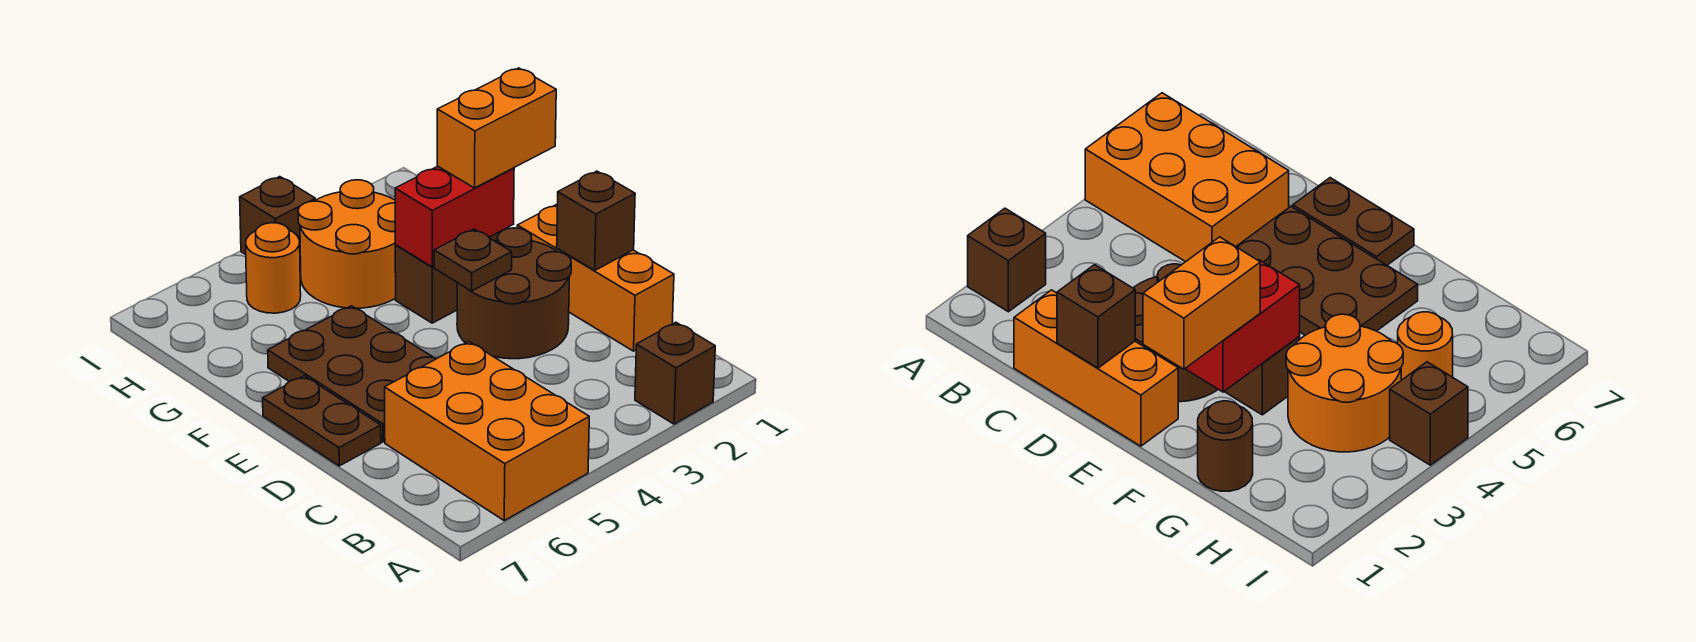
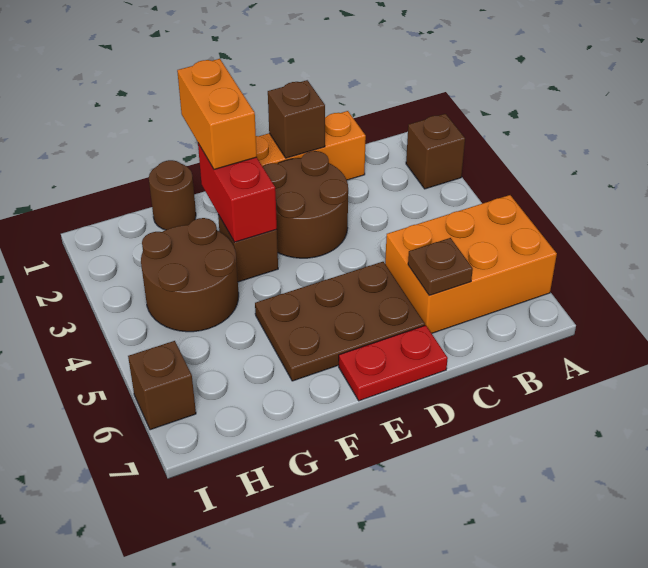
brown plate D7:E7 level 1 -> red plate D7:E7 level 1
brown plate E3 level 2 -> brown plate C6 level 2
orange round brick G3:H4 level 1 -> brown round brick G3:H4 level 1
orange round brick H5 level 1 -> none
brown brick I4 level 1 -> brown brick I6 level 1

